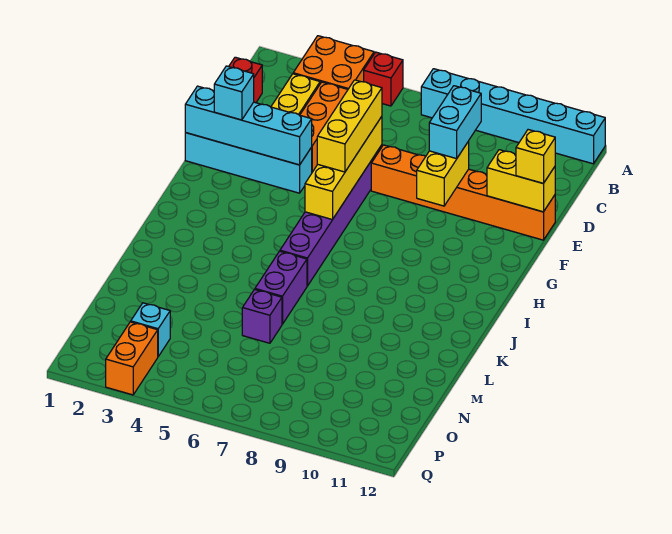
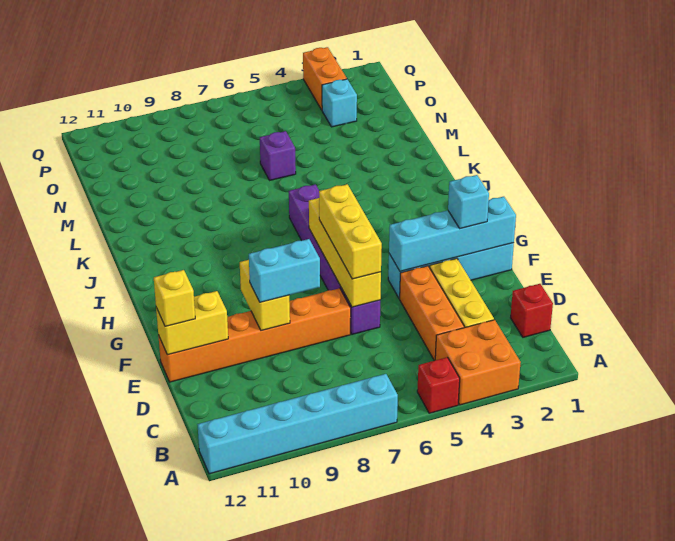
cyan brick D9:E9 level 3 -> cyan brick E8:E9 level 3
purple brick K6:L6 level 1 -> none

